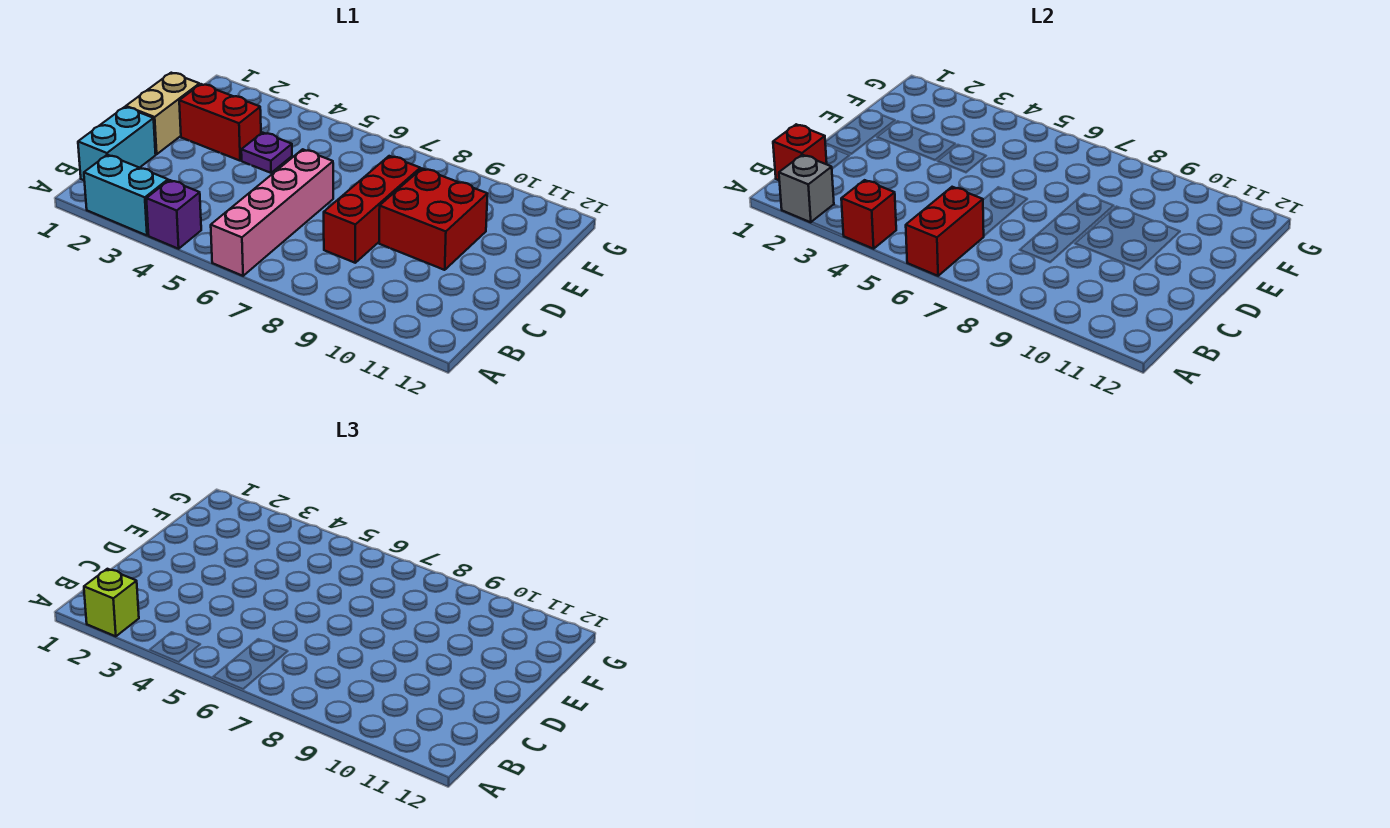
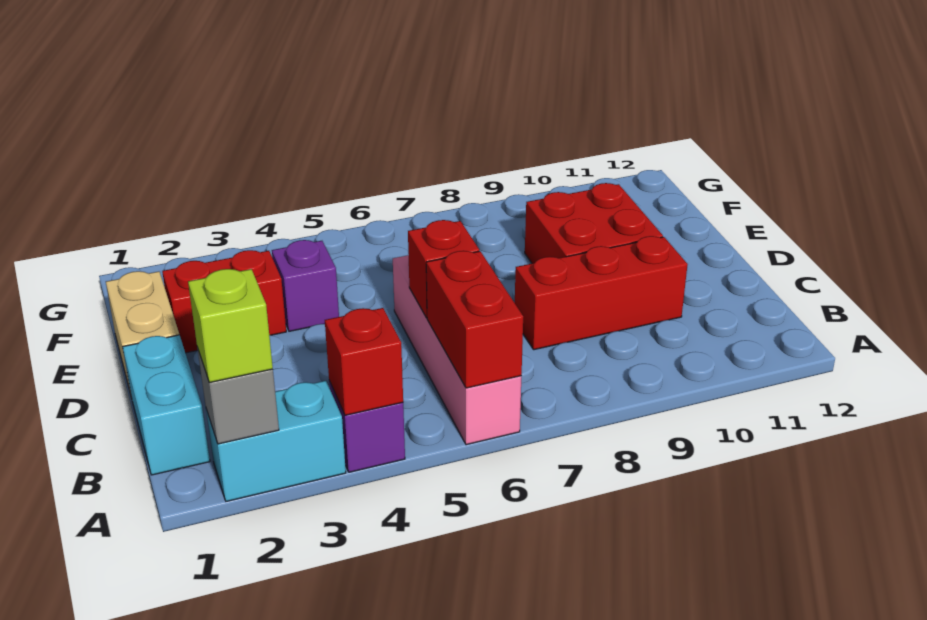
red brick B1 level 2 -> red brick C6 level 2
red brick C8:E8 level 1 -> red brick C8:C10 level 1
purple plate E4 level 1 -> purple brick E4 level 1

